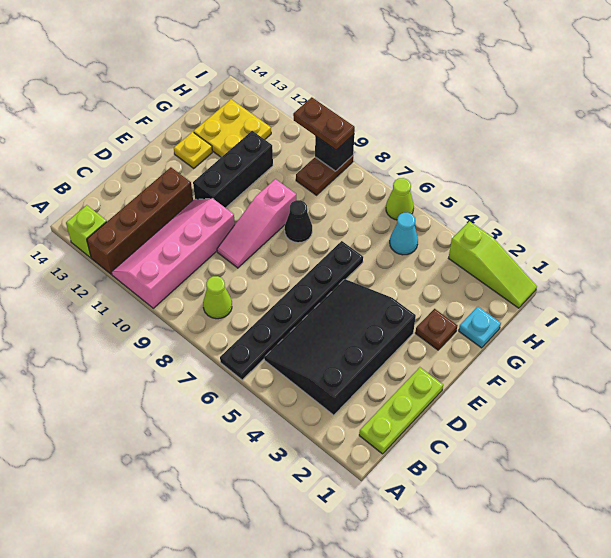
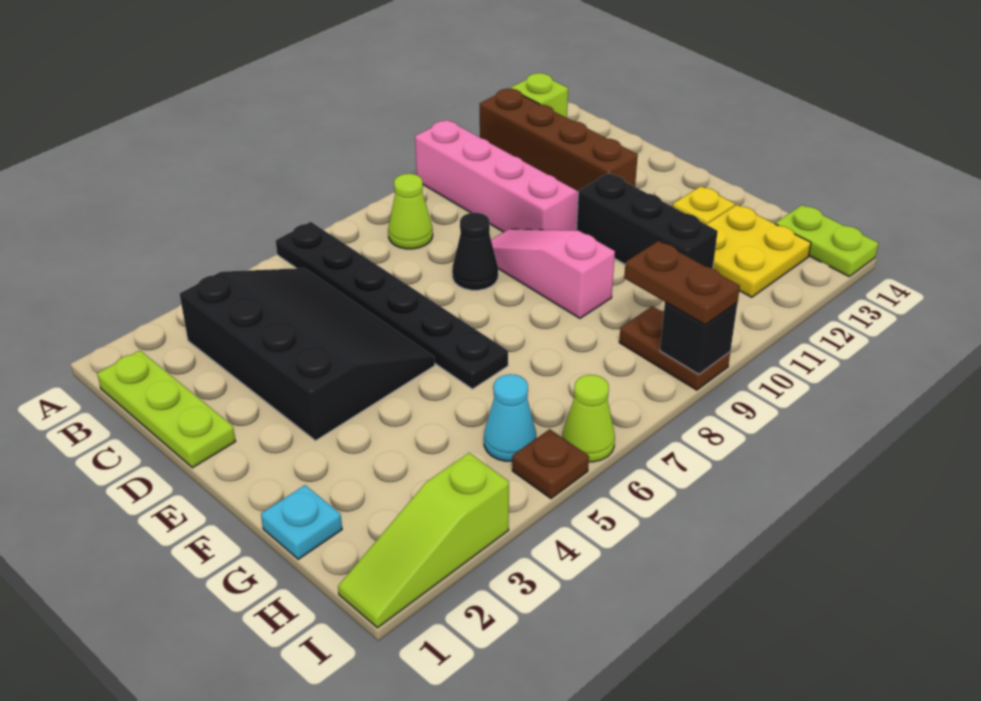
brown plate F2 level 1 -> brown plate I5 level 1
black cone F8 level 1 -> black cone D8 level 1
none -> lime plate H14:I14 level 1
brown plate I9:I10 level 3 -> brown plate H9:I9 level 3

